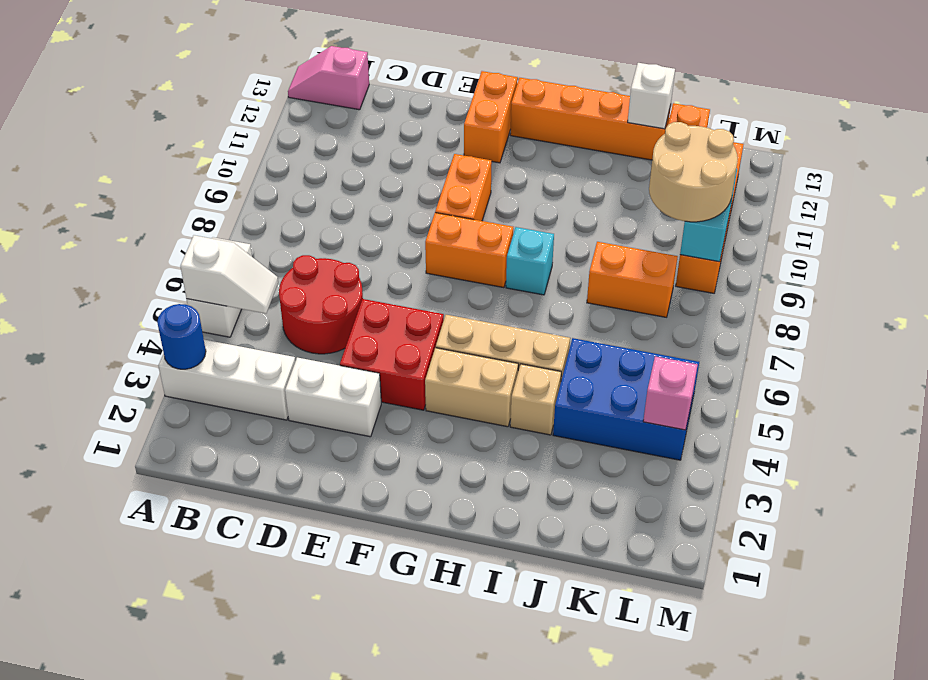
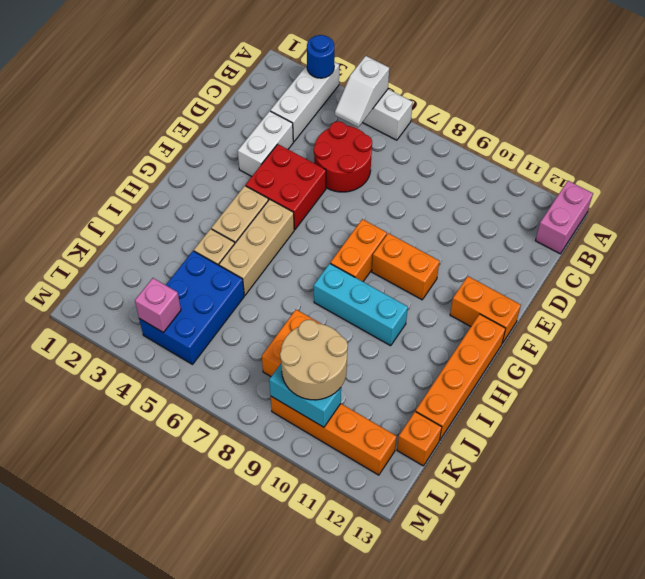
pink slope A13:B13 level 1 top B -> pink brick A13:B13 level 1
cyan brick H8 level 1 -> cyan brick H8:H10 level 1
white brick J13 level 2 -> none

